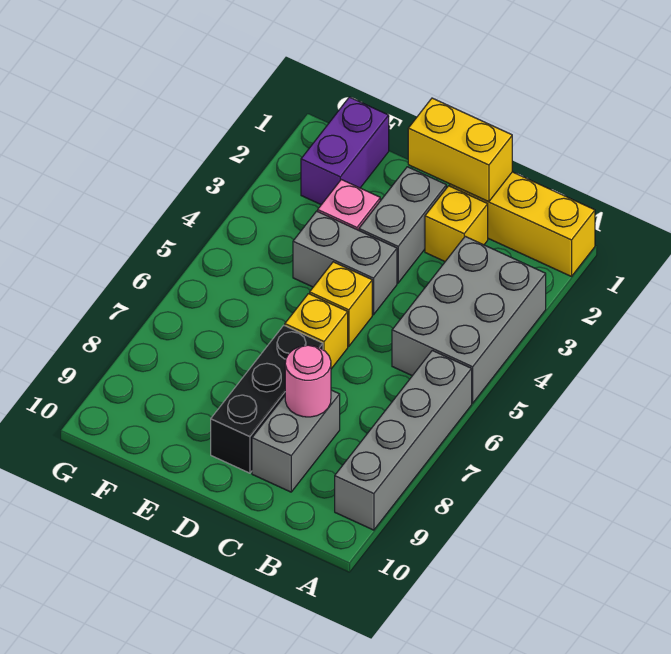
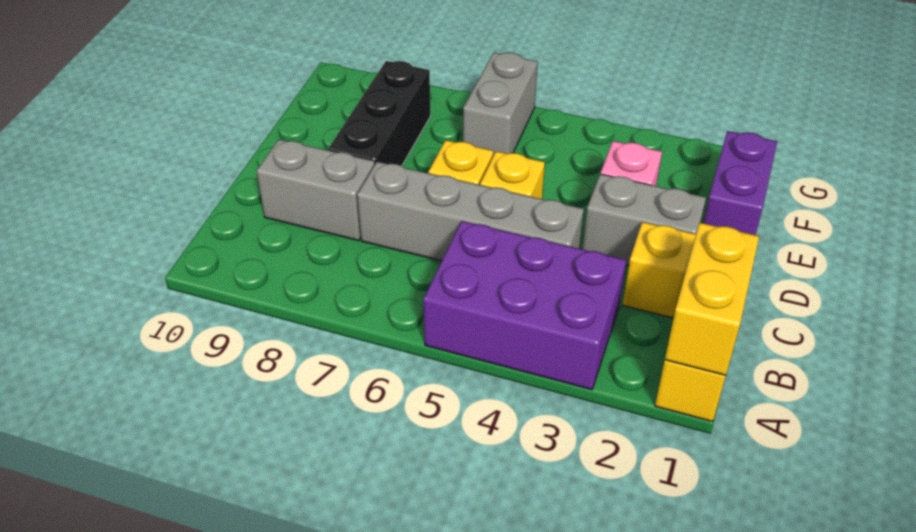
grey brick A3:B5 level 1 -> purple brick A3:B5 level 1
grey brick A6:A9 level 1 -> grey brick C4:C7 level 1
yellow brick C1:D1 level 2 -> yellow brick A1:B1 level 2
pink round brick C8 level 2 -> none
grey brick D4:E4 level 1 -> grey brick F6:G6 level 1
black brick D7:D9 level 1 -> black brick D8:F8 level 1
purple brick F1:F2 level 1 -> purple brick E1:F1 level 1

